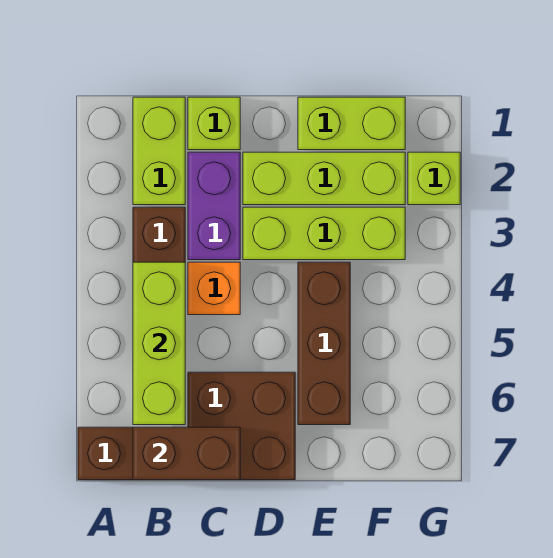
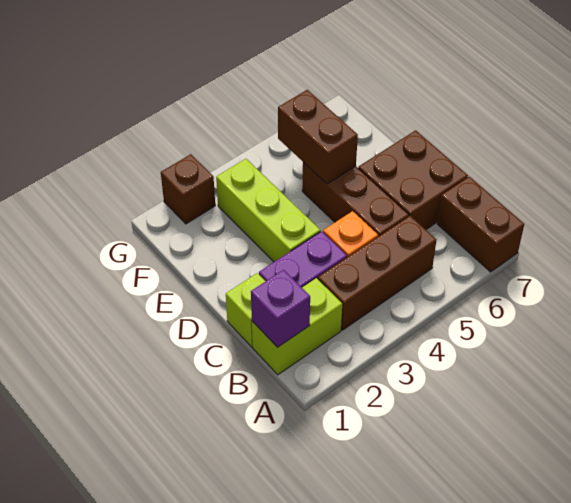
none -> purple brick B1 level 2
lime brick B4:B6 level 2 -> none
brown brick B7:C7 level 2 -> brown brick E5:F5 level 2
lime brick D2:F2 level 1 -> none
lime brick E1:F1 level 1 -> none
brown brick E4:E6 level 1 -> brown brick C5:E5 level 1
lime brick G2 level 1 -> brown brick G2 level 1

